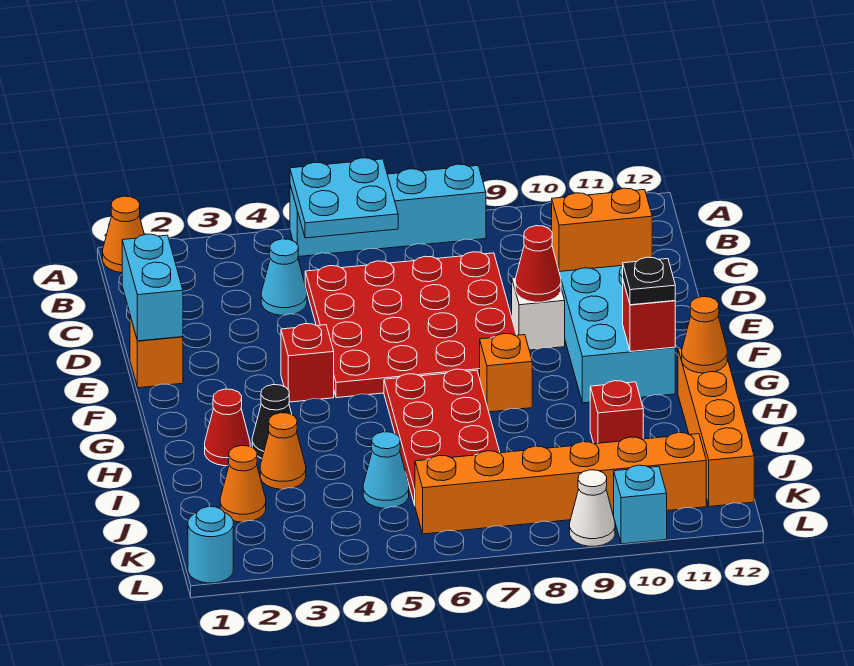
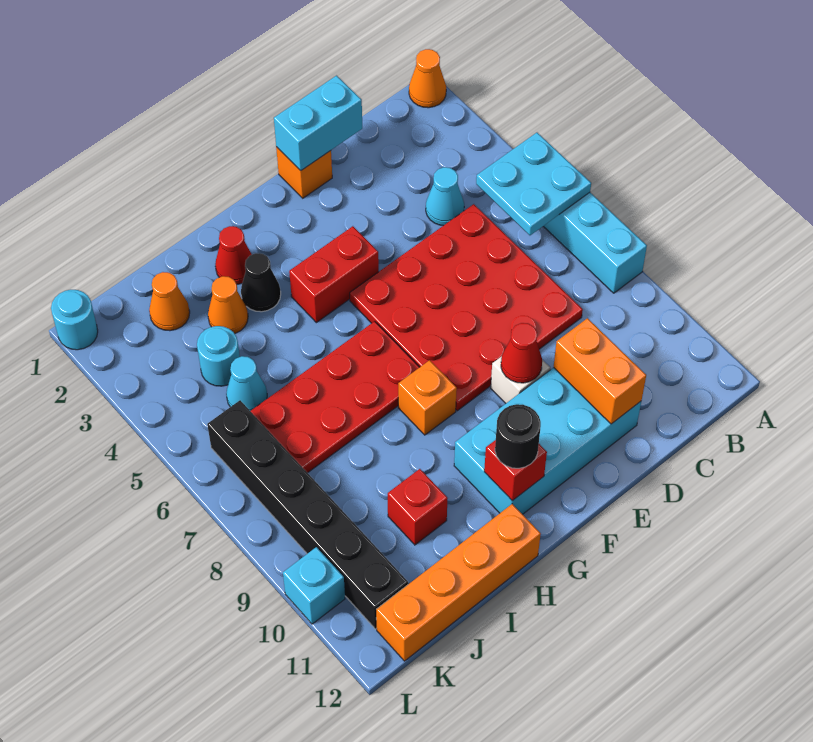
red brick F4 level 1 -> red brick F4:G4 level 1
black plate G11 level 3 -> black round brick G11 level 3
orange cone H12 level 2 -> none
none -> cyan round brick J4 level 1
orange brick K6:K11 level 1 -> black brick K6:K11 level 1
white cone L9 level 1 -> none

